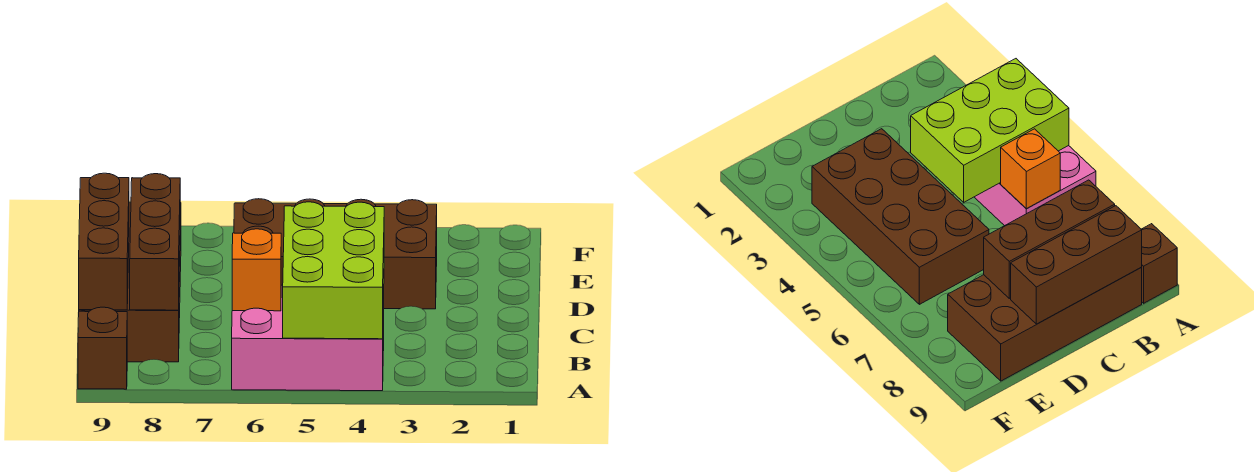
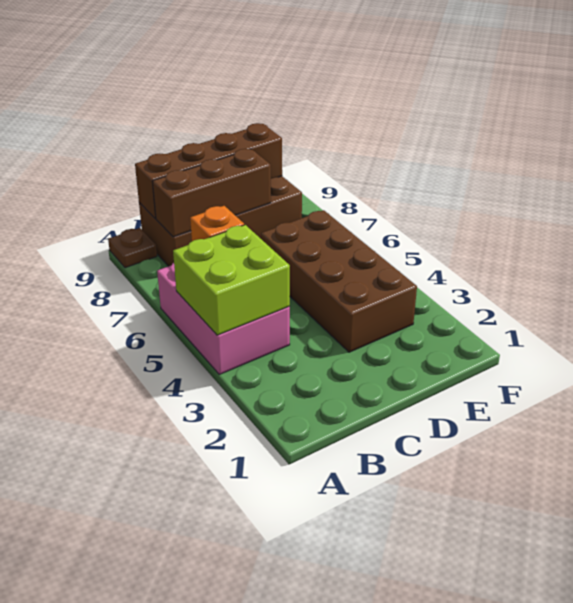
lime brick A4:C5 level 2 -> lime brick A4:B5 level 2
brown brick A9 level 1 -> brown plate A9 level 1
brown brick B9:D9 level 2 -> brown brick B9:E9 level 2

